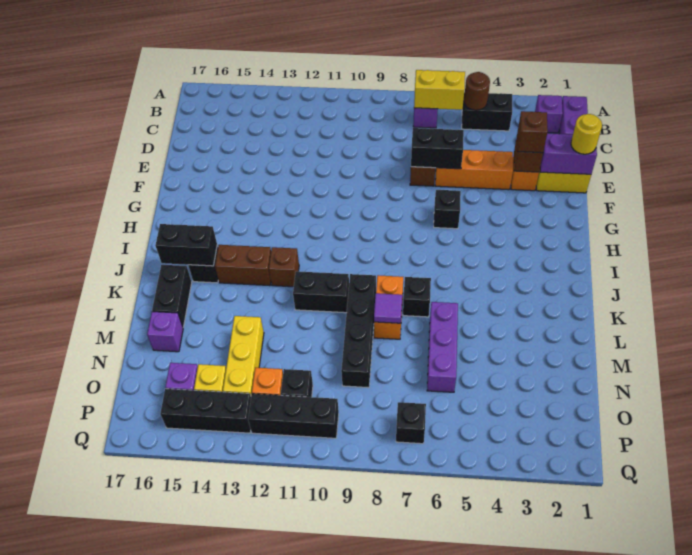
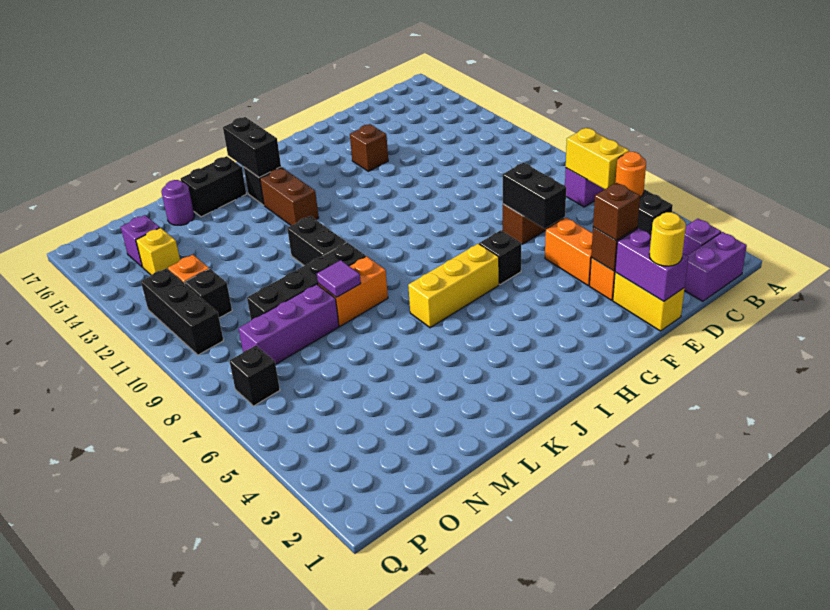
brown round brick B5 level 2 -> orange round brick B5 level 2
orange brick E4:E6 level 1 -> orange brick E4:E5 level 1
brown brick J12 level 1 -> brown brick F14 level 1
black brick K7 level 1 -> none
purple brick L6:N6 level 1 -> purple brick M8:O8 level 1
yellow brick M13:O13 level 1 -> yellow brick H6:J6 level 1
purple brick M16 level 1 -> purple round brick M16 level 1
black brick P13:P15 level 1 -> none

